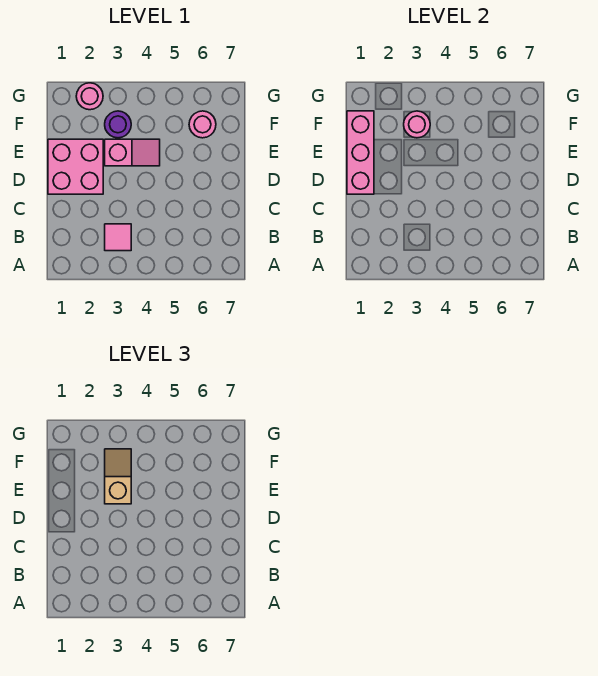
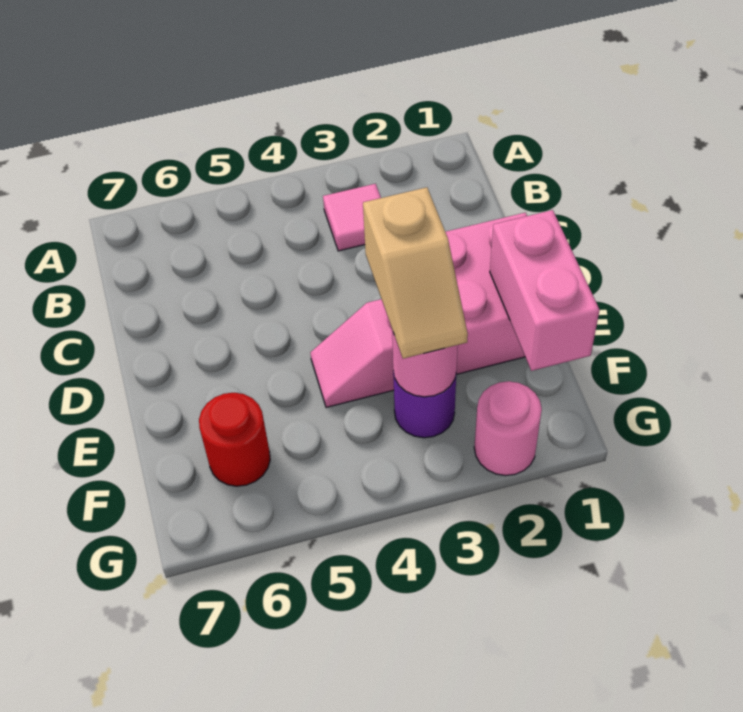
pink brick D1:F1 level 2 -> pink brick E1:F1 level 2
pink round brick F6 level 1 -> red round brick F6 level 1

